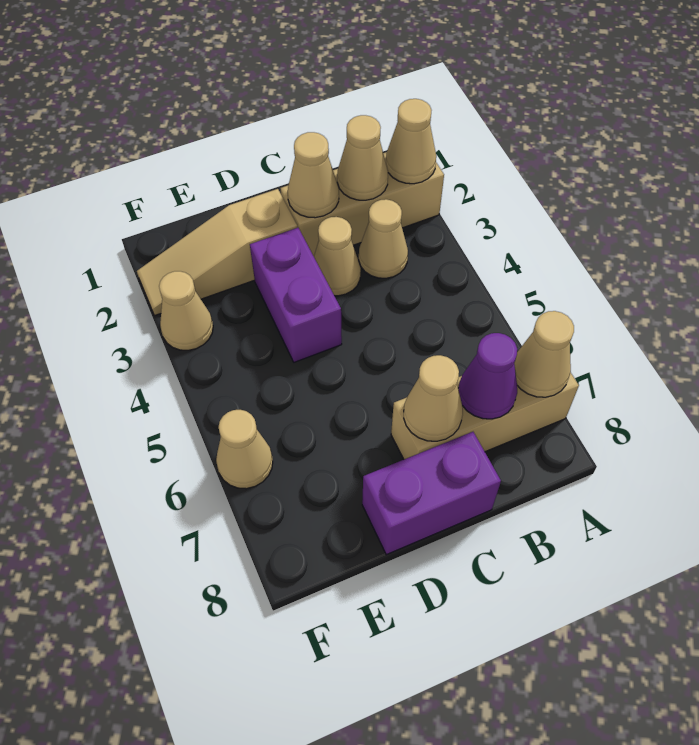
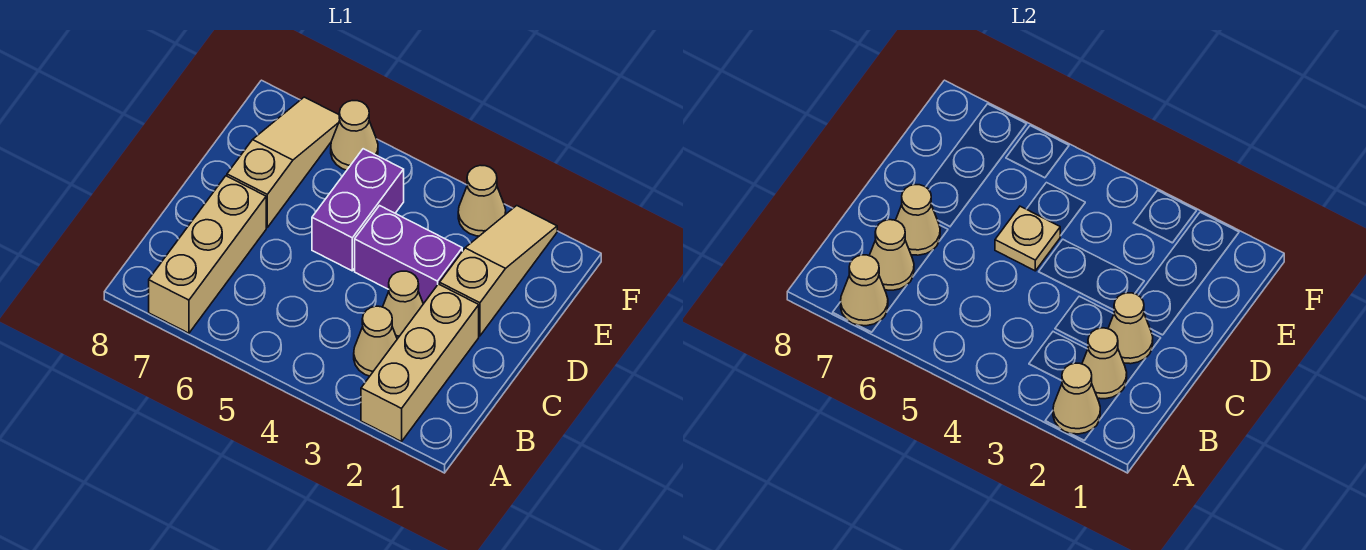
purple cone B7 level 2 -> tan cone B7 level 2
purple brick C8:D8 level 1 -> purple brick D5:E5 level 1
none -> tan plate D5 level 2
none -> tan slope D7:F7 level 1 top D

